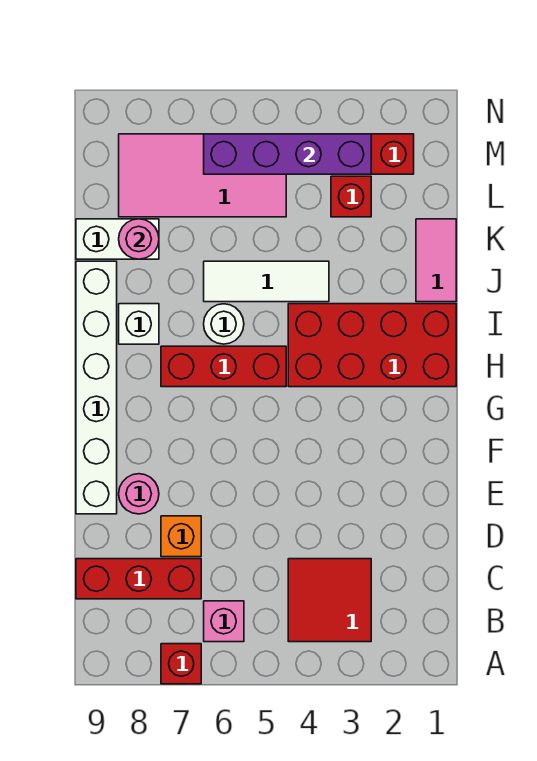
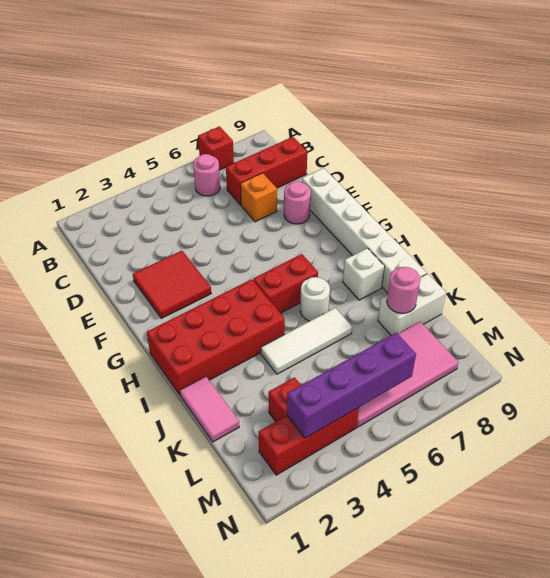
red tile B3:C4 level 1 -> red tile E2:F3 level 1
pink brick B6 level 1 -> pink round brick B6 level 1
red brick H5:H7 level 1 -> red brick H5:H6 level 1

